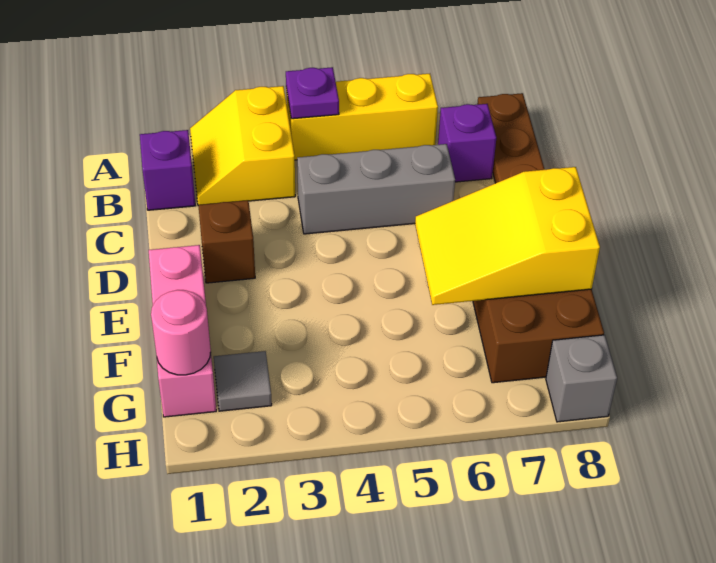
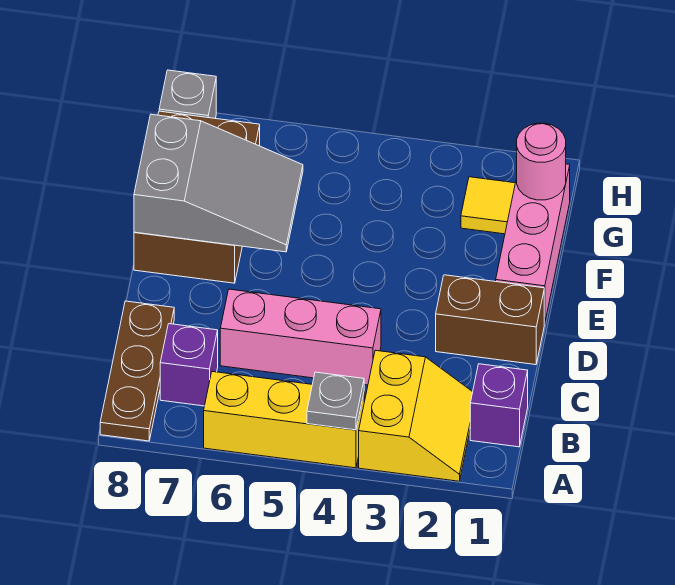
purple plate A4 level 2 -> grey plate A4 level 2
grey brick C4:C6 level 1 -> pink brick C4:C6 level 1
brown brick D2 level 1 -> brown brick D1:D2 level 1
yellow slope E6:F8 level 2 top 8 -> grey slope E6:F8 level 2 top 8
grey tile G2 level 1 -> yellow tile G2 level 1

